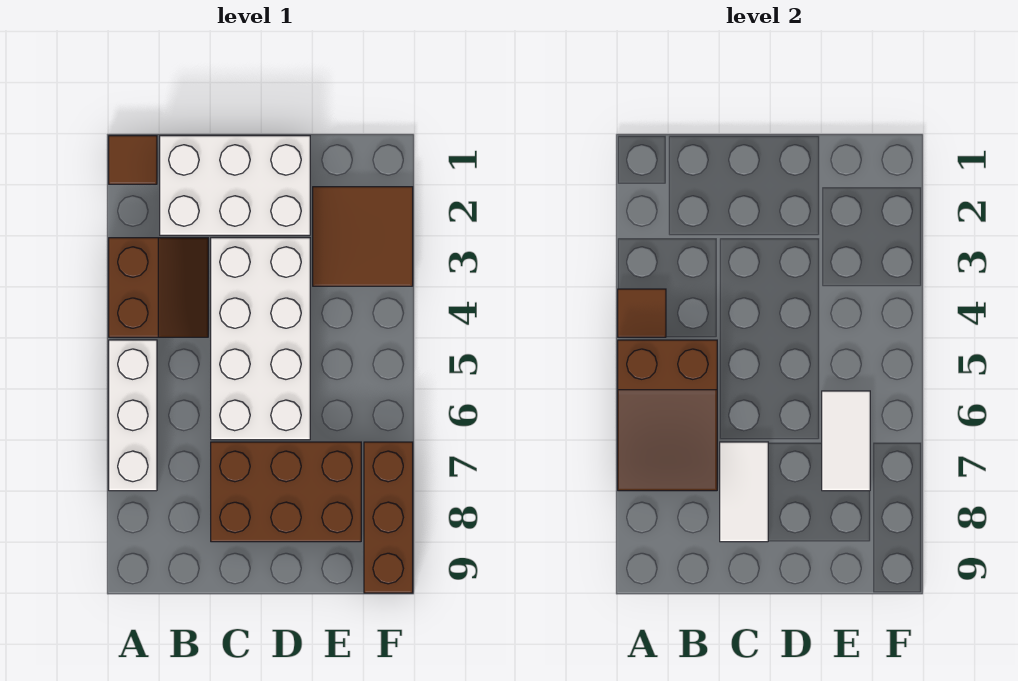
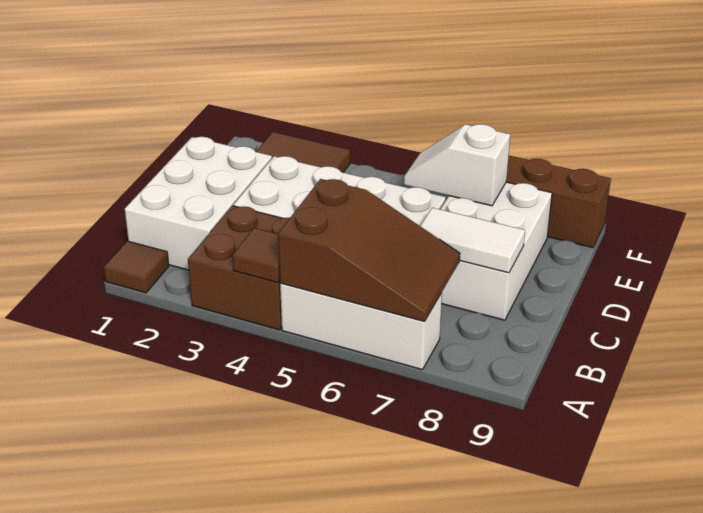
brown slope A3:B4 level 1 top A -> brown brick A3:B4 level 1
brown brick C7:E8 level 1 -> white brick C7:E8 level 1
white tile E6:E7 level 2 -> white slope E6:E7 level 2 top 7

